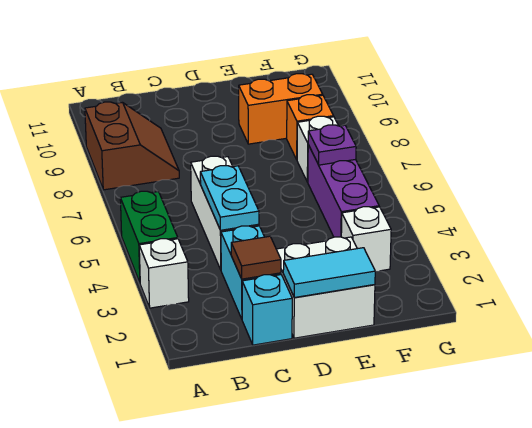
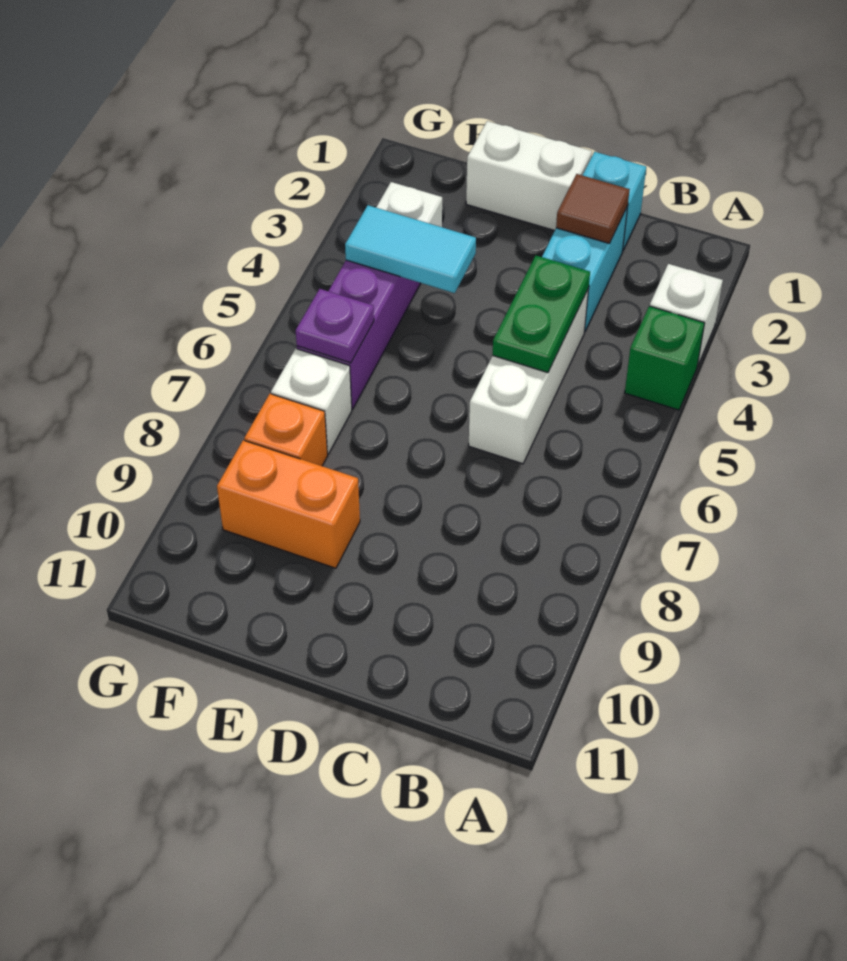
green brick A4:A5 level 1 -> green brick A4 level 1
brown slope A8:B9 level 1 top A -> none
cyan plate C4:C5 level 2 -> green plate C4:C5 level 2
white brick D1:E2 level 1 -> white brick D1:E1 level 1
cyan tile D1:E1 level 2 -> cyan tile E4:F4 level 2

